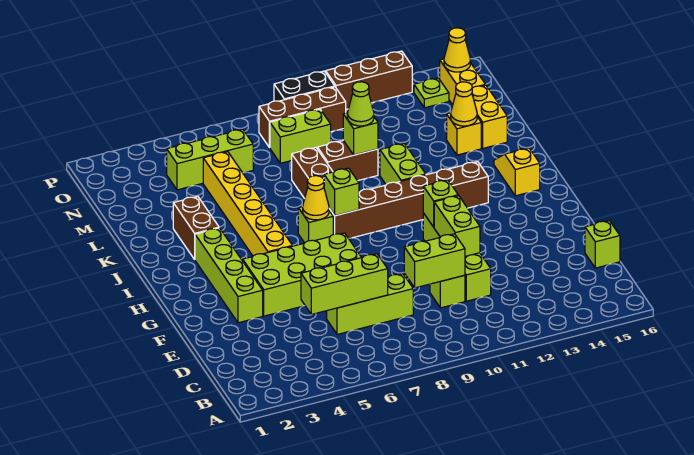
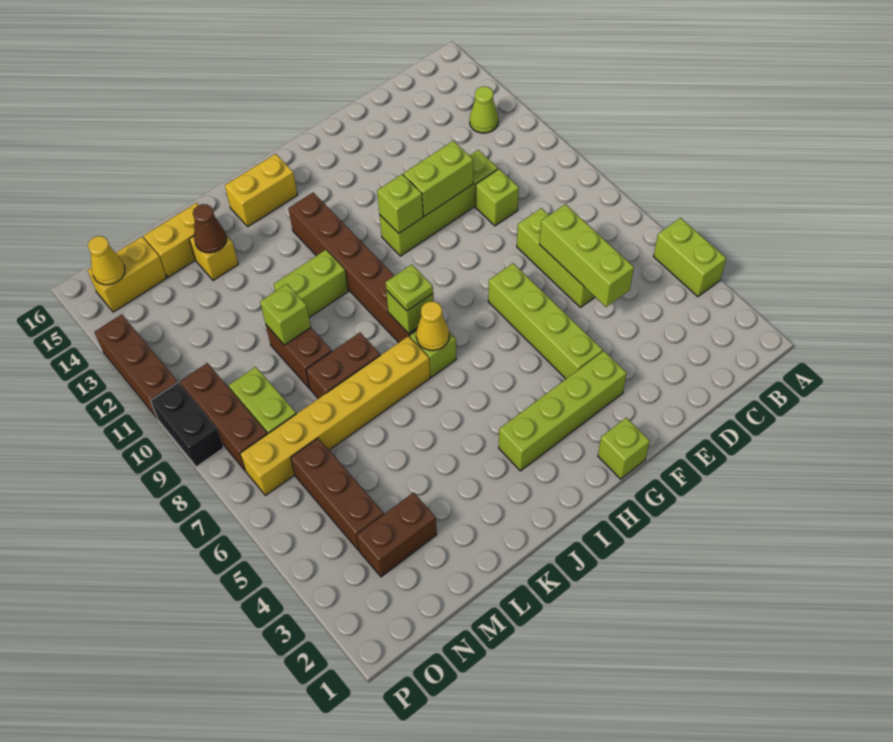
lime brick D9:D10 level 2 -> lime brick A4:A5 level 1
lime brick D16 level 1 -> lime brick G1 level 1
lime brick F4:G7 level 1 -> lime brick F4:F7 level 1
yellow brick H5:M5 level 1 -> yellow brick J7:O7 level 1
yellow slope I15:J15 level 1 top I -> yellow brick I15:J15 level 1
brown brick J3:K3 level 1 -> brown brick M3:N3 level 1
lime cone L10 level 3 -> lime cone B13 level 1
yellow cone L14 level 2 -> brown cone L14 level 2
lime brick N4:N6 level 1 -> brown brick N4:N6 level 1
lime plate O14 level 1 -> lime plate I8 level 3

